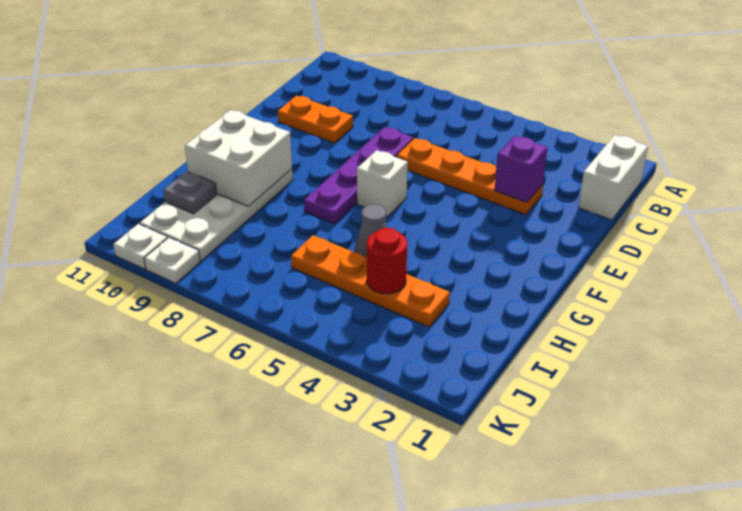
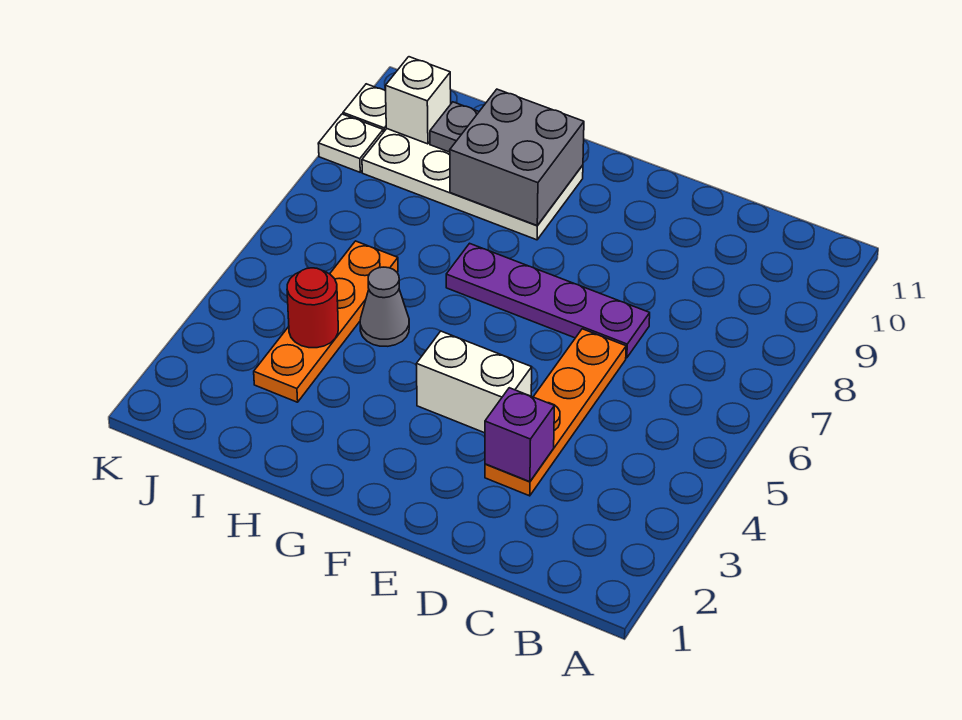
white brick B1:C1 level 1 -> white brick E4:F4 level 1
orange plate D9:D10 level 1 -> none
white brick F6 level 1 -> white brick J10 level 2
white brick G9:H10 level 2 -> grey brick G9:H10 level 2

